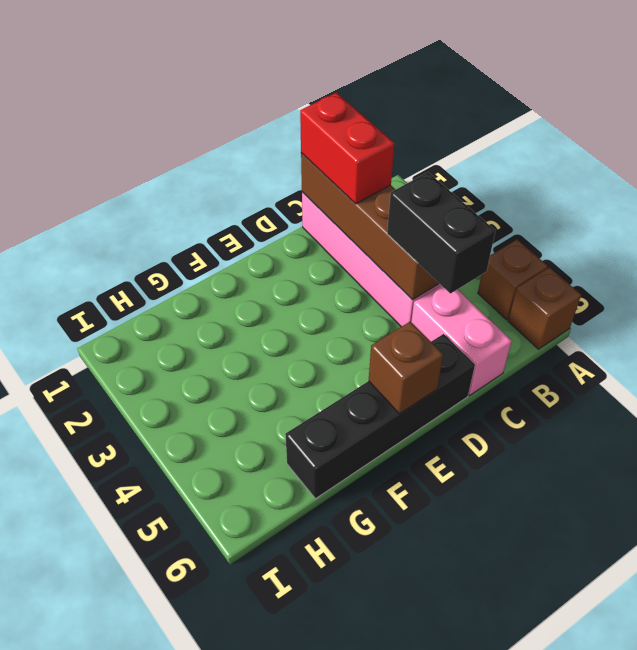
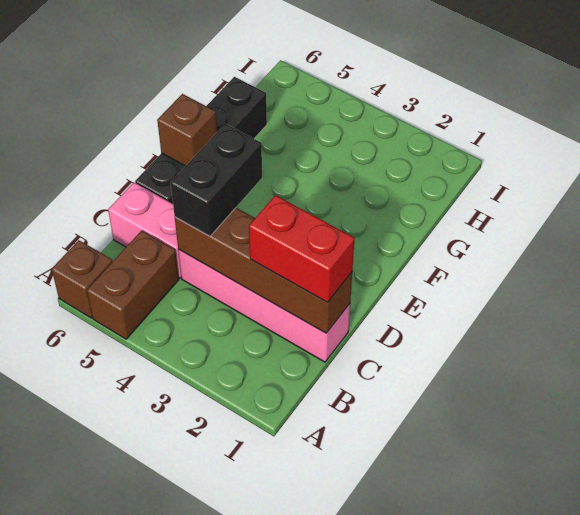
brown brick A5 level 1 -> brown brick A5:B5 level 1
black brick C4:C5 level 3 -> black brick C4:D4 level 3

